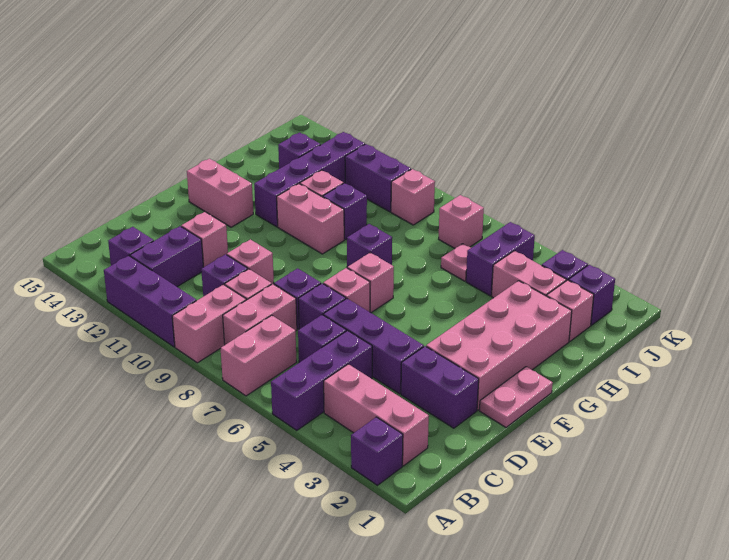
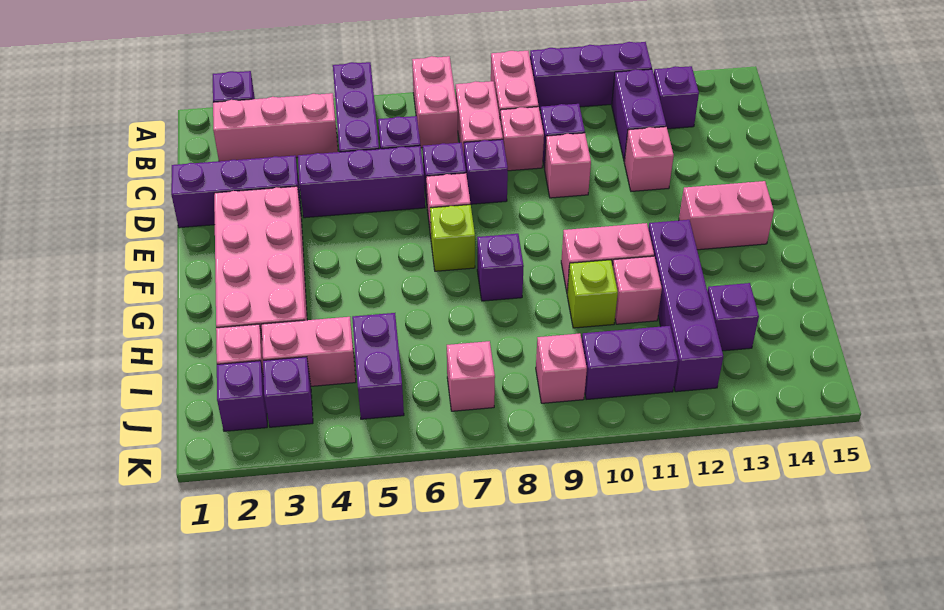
purple brick D2:D3 level 1 -> purple brick D1:D3 level 1
pink plate E1:F1 level 1 -> none
pink brick F7 level 1 -> lime brick F7 level 1
purple brick H10 level 1 -> lime brick H10 level 1
pink plate I6 level 1 -> none

